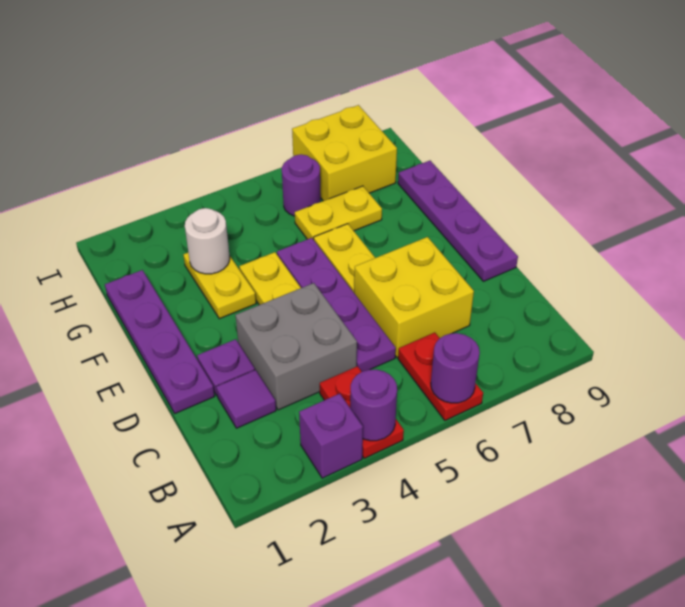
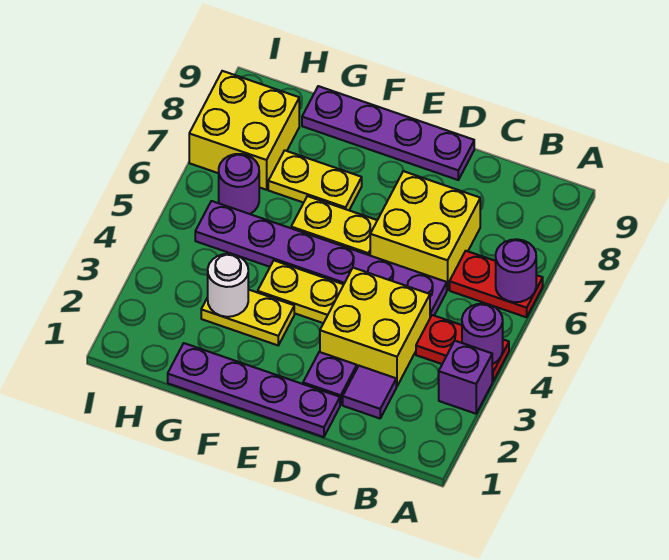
grey brick C3:D4 level 1 -> yellow brick C3:D4 level 1
purple plate C5:F5 level 1 -> purple plate C5:H5 level 1
yellow plate G6:G7 level 1 -> yellow plate F7:G7 level 1

